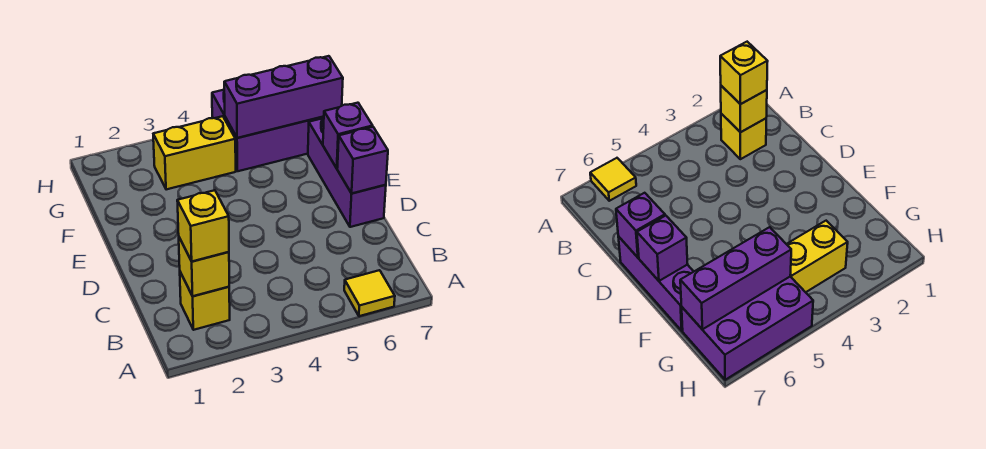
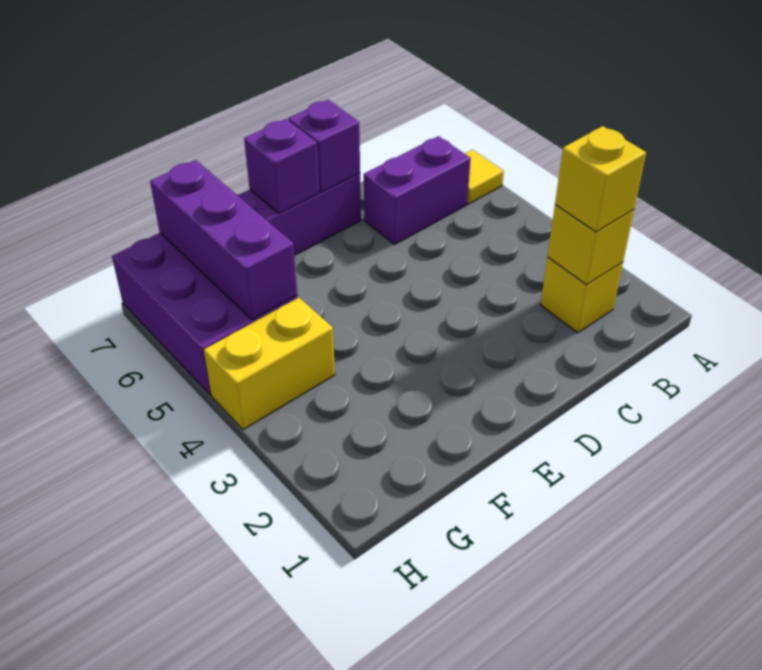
none -> purple brick B6:C6 level 1
yellow brick G3:G4 level 1 -> yellow brick G4:H4 level 1

